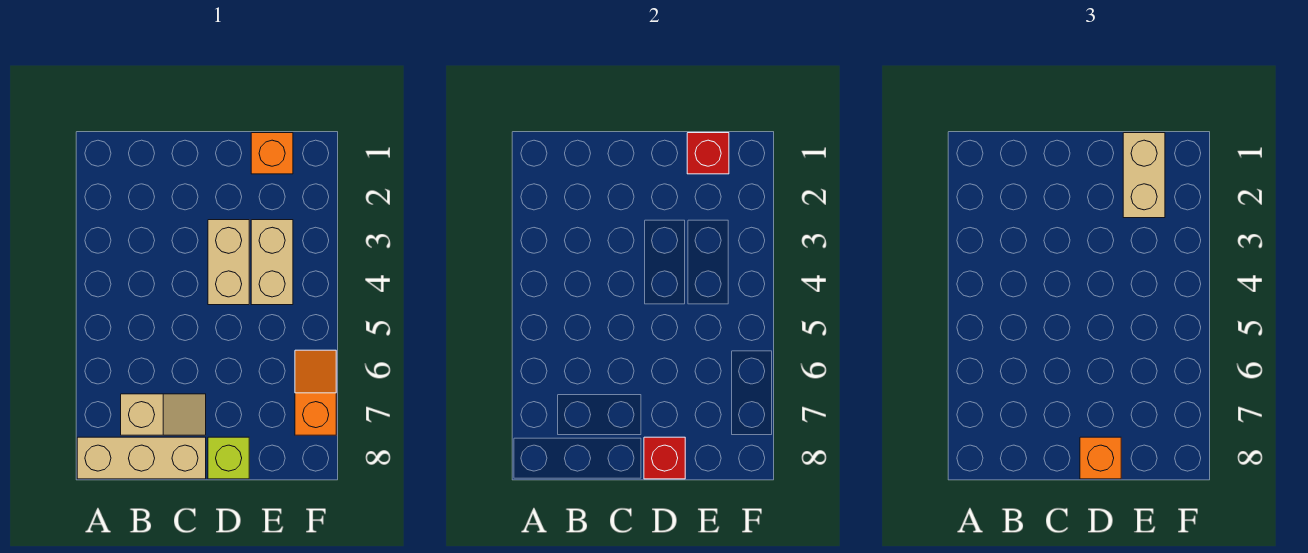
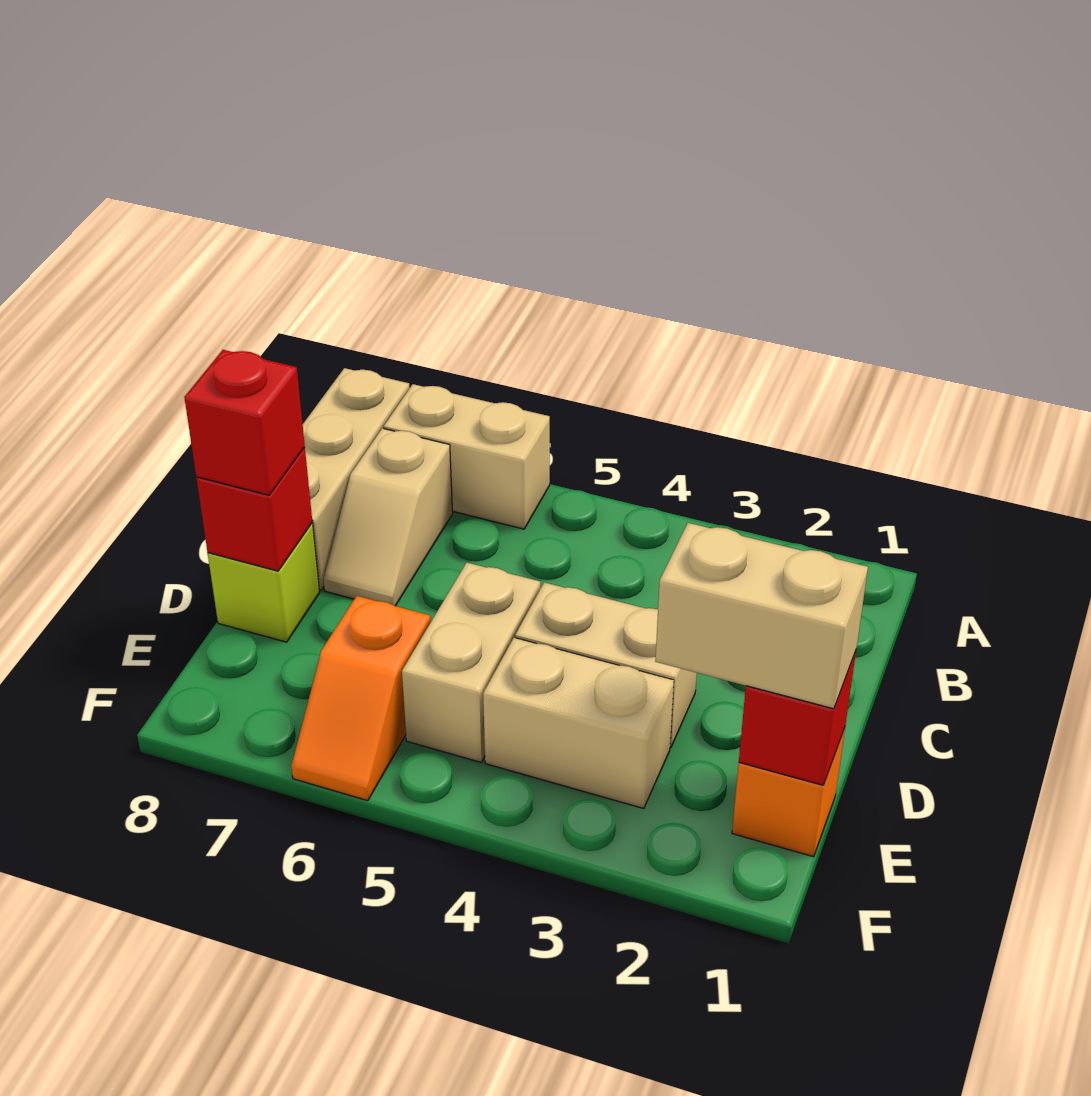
none -> tan brick A6:A7 level 1
none -> tan brick D5:E5 level 1
orange brick D8 level 3 -> red brick D8 level 3
orange slope F6:F7 level 1 top 7 -> orange slope E6:F6 level 1 top E

